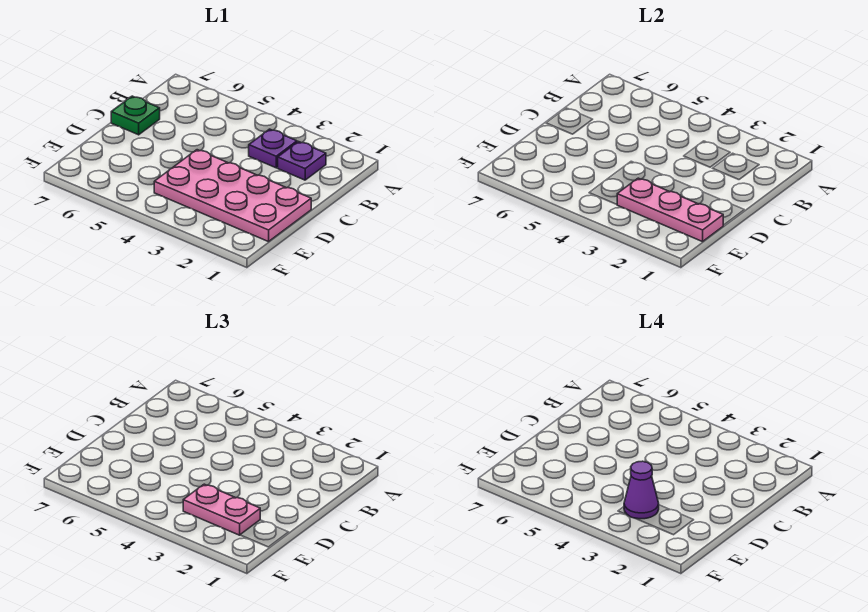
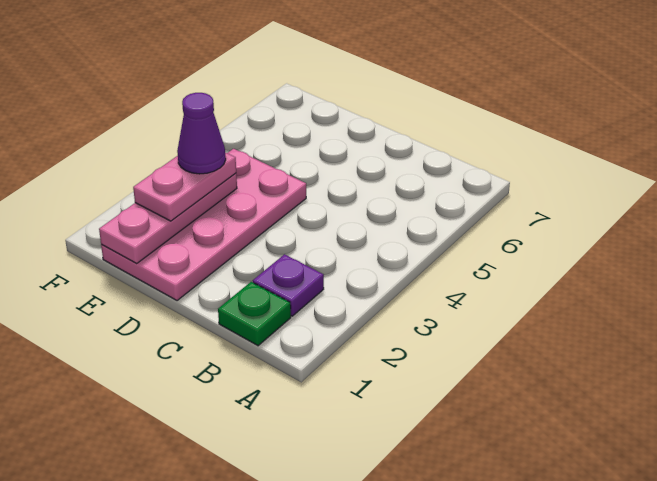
purple plate B3 level 1 -> none
green plate C7 level 1 -> green plate B1 level 1

